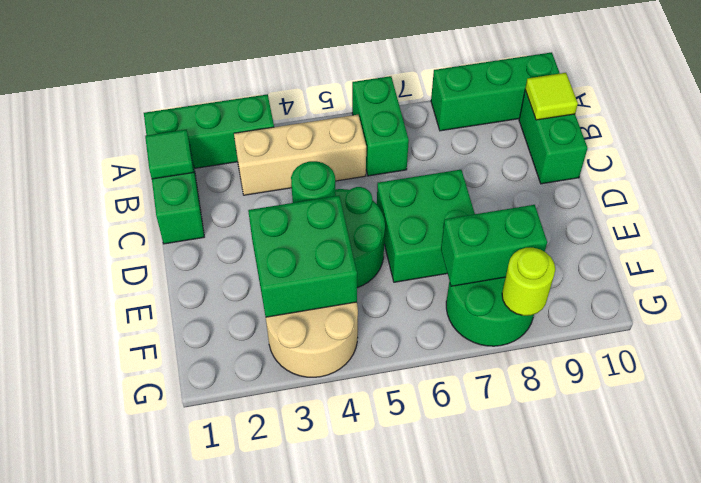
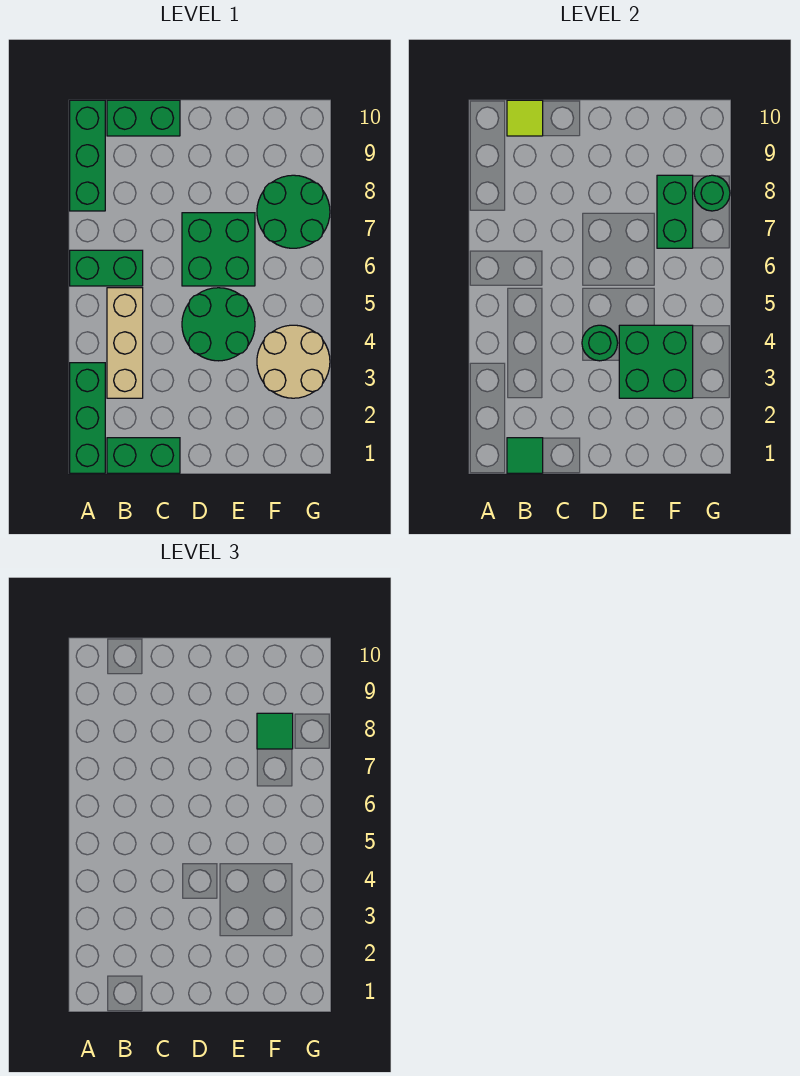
none -> green tile F8 level 3
lime round brick G8 level 2 -> green round brick G8 level 2

